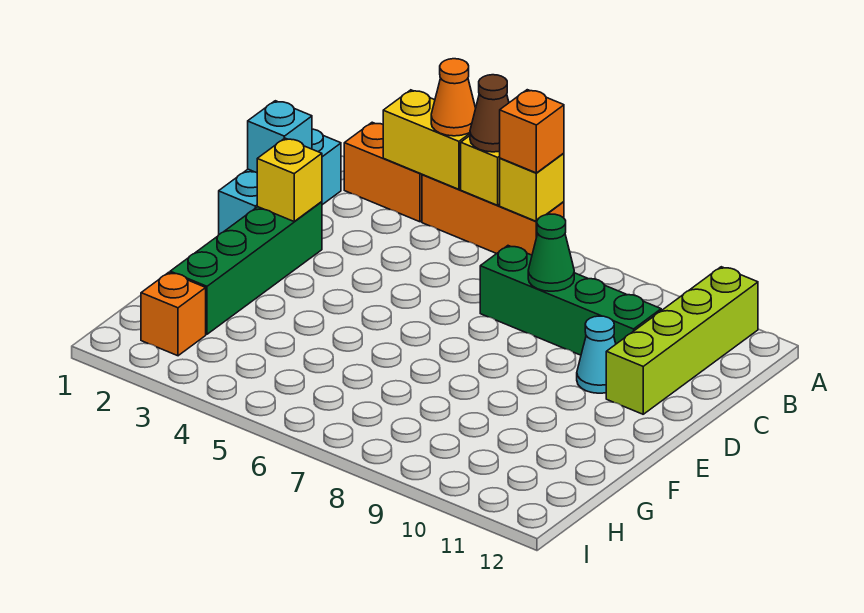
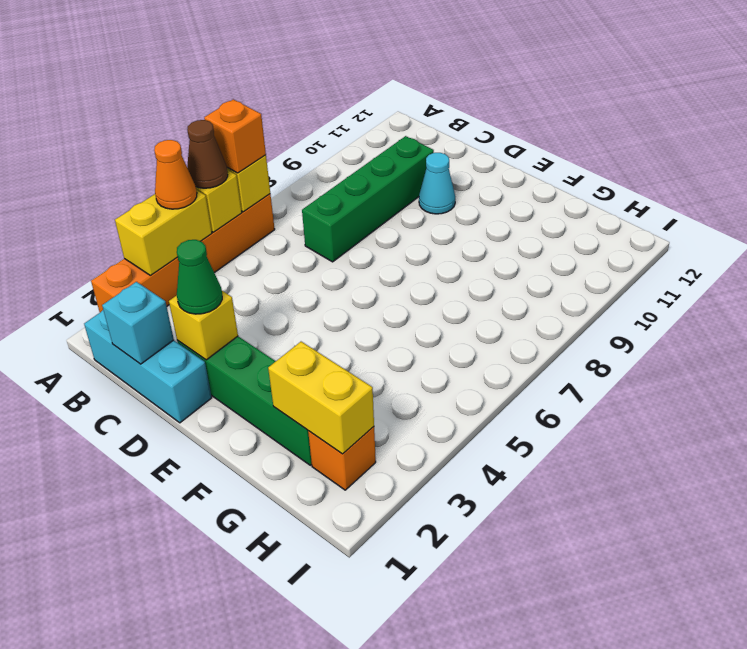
lime brick A11:D11 level 1 -> none
green cone C8 level 2 -> green cone D2 level 3
none -> yellow brick G2:H2 level 2

